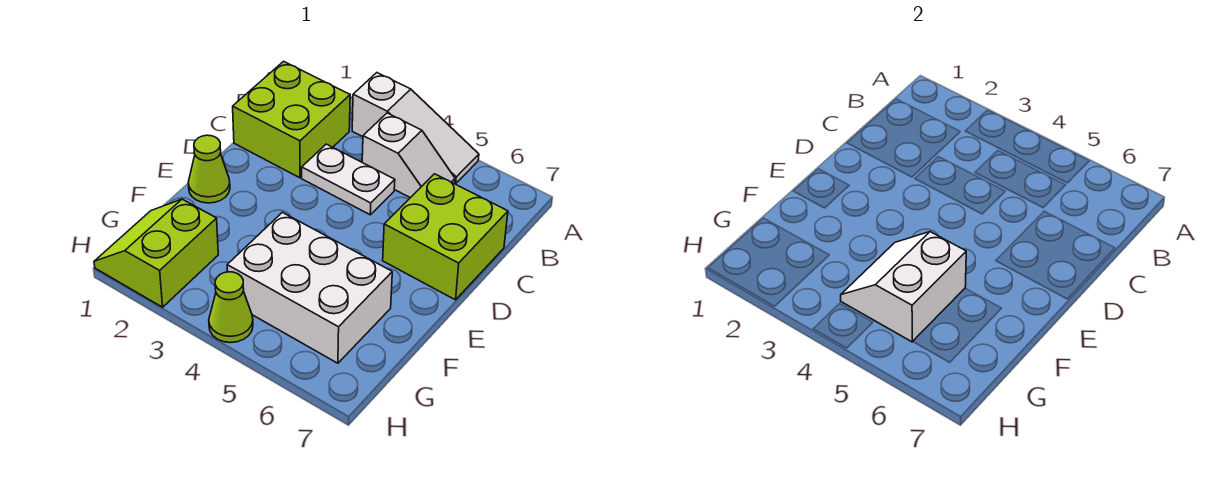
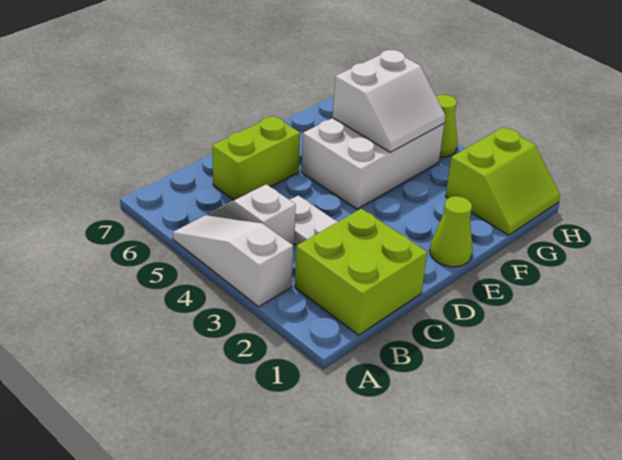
lime brick C6:D7 level 1 -> lime brick C6:D6 level 1
white brick F4:G6 level 1 -> white brick E4:G5 level 1

